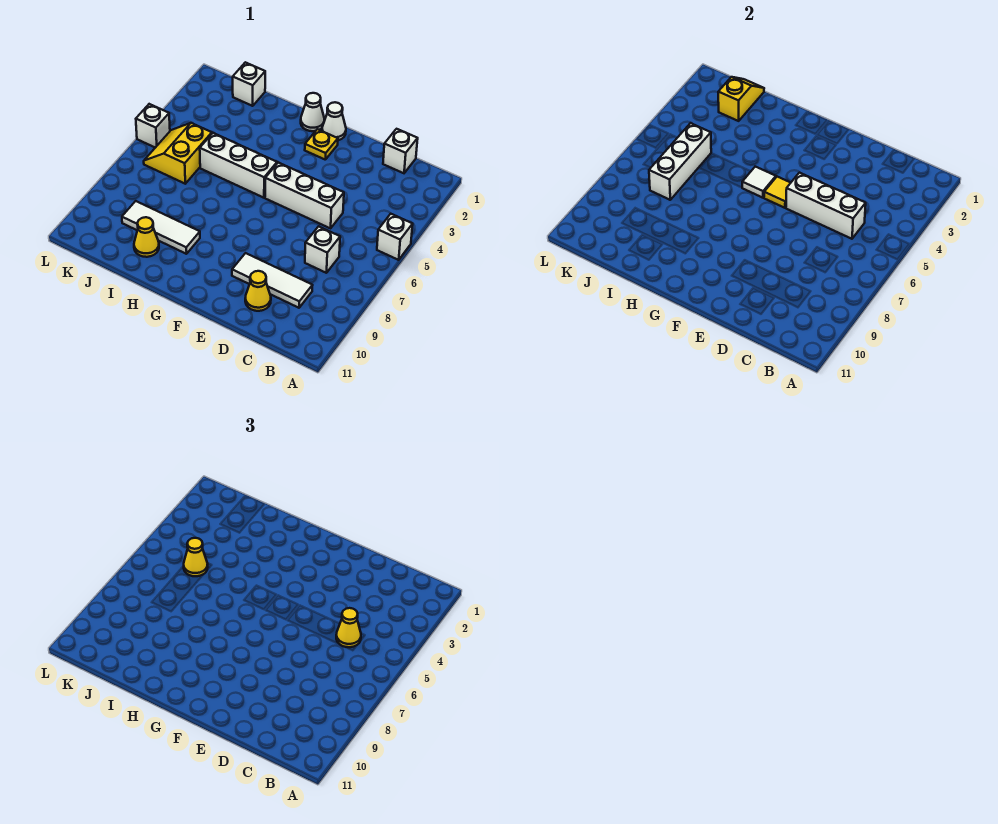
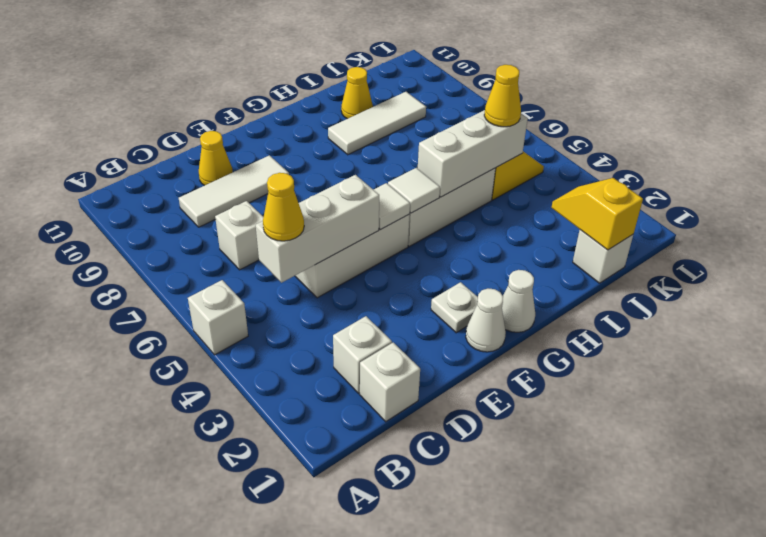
yellow plate F2 level 1 -> white plate F2 level 1
yellow tile F5 level 2 -> white tile F5 level 2
yellow slope J1:J2 level 2 top 2 -> yellow slope J1:J2 level 2 top 1
white brick J5:J7 level 2 -> white brick H5:J5 level 2
white brick L5 level 1 -> white brick C2 level 1

